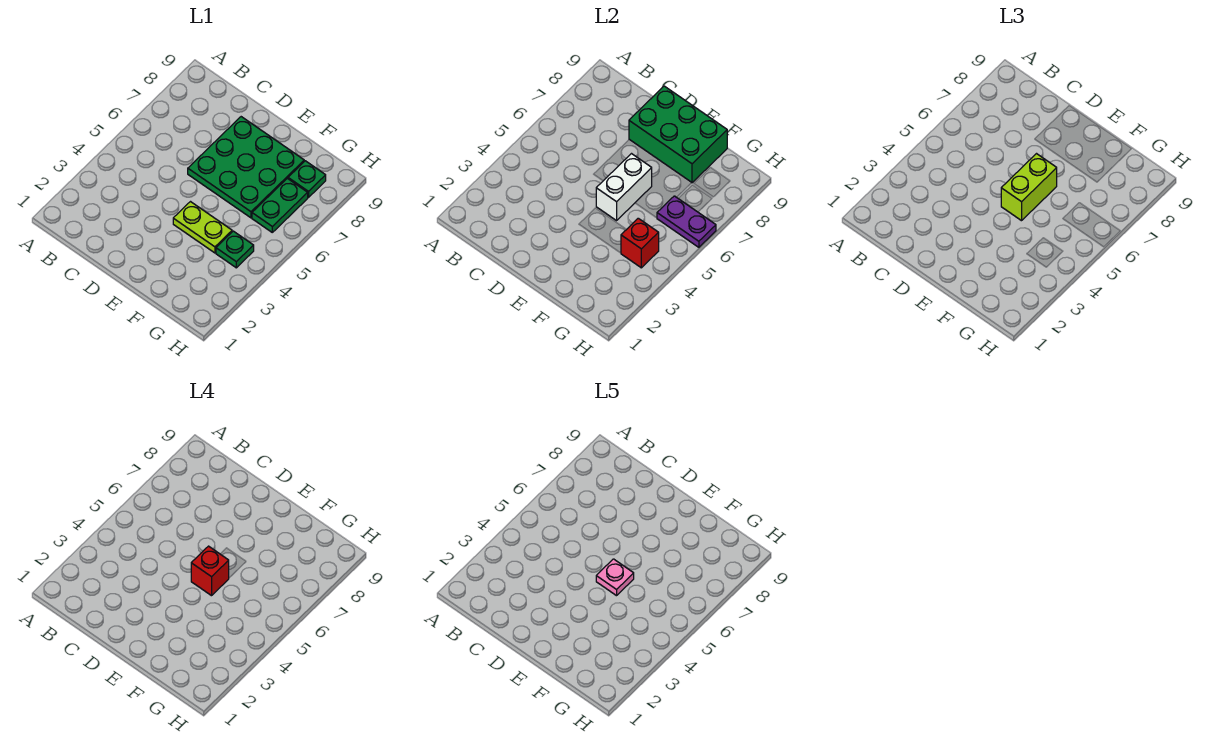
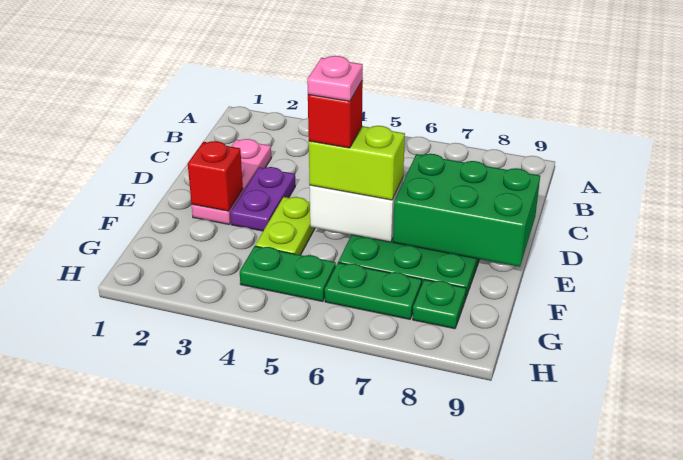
none -> pink plate C2:E2 level 1
green brick D8:F9 level 2 -> green brick D7:E9 level 2
green plate G4 level 1 -> green plate G4:G5 level 1
red brick G4 level 2 -> red brick E2 level 2
purple plate G6:H6 level 2 -> purple plate D3:E3 level 1

